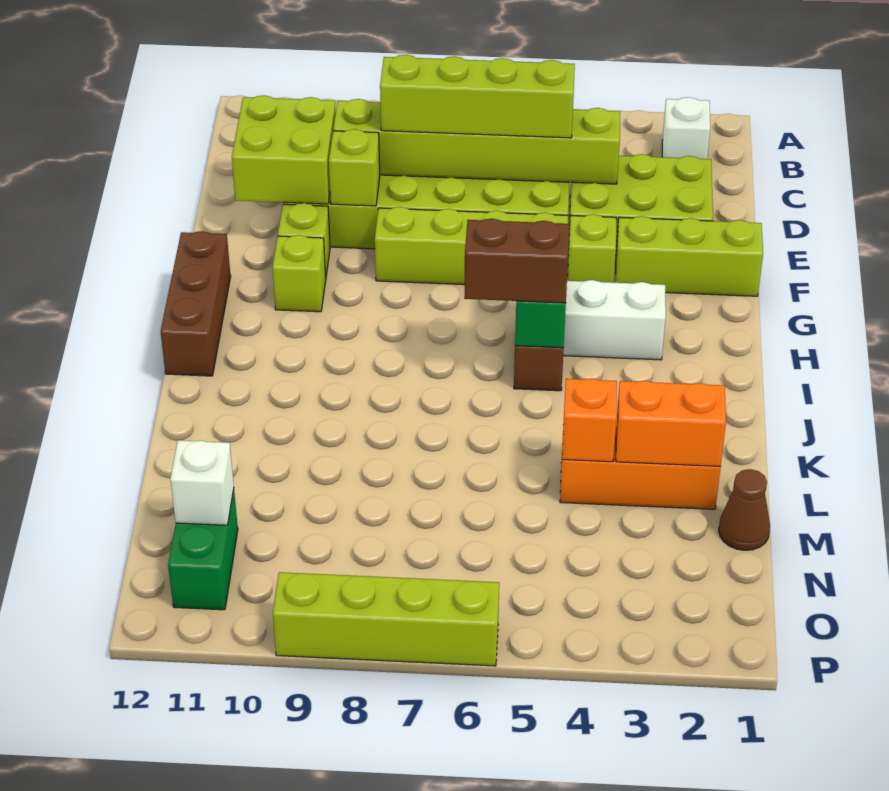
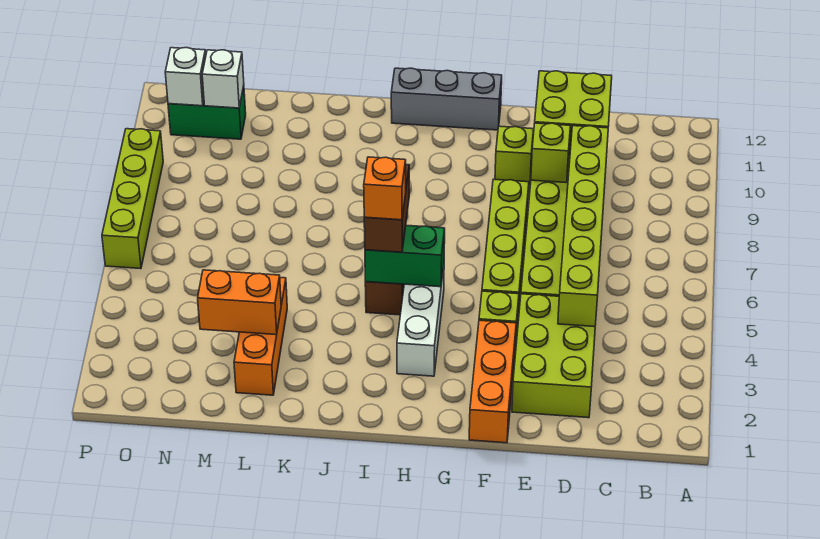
white brick B2 level 1 -> white brick O11 level 2
lime brick D5:D8 level 3 -> none
lime brick F1:F3 level 1 -> orange brick F1:F3 level 1
lime brick G10 level 1 -> none
brown brick G12:I12 level 1 -> grey brick G12:I12 level 1
orange brick L2:L3 level 2 -> orange brick L3:M3 level 2
orange brick L4 level 2 -> orange brick I5 level 4
brown cone M1 level 1 -> none

